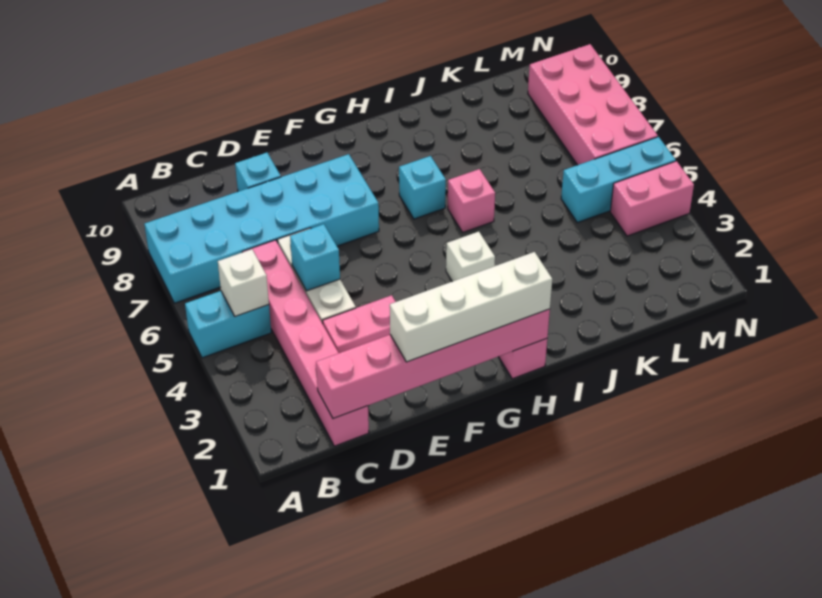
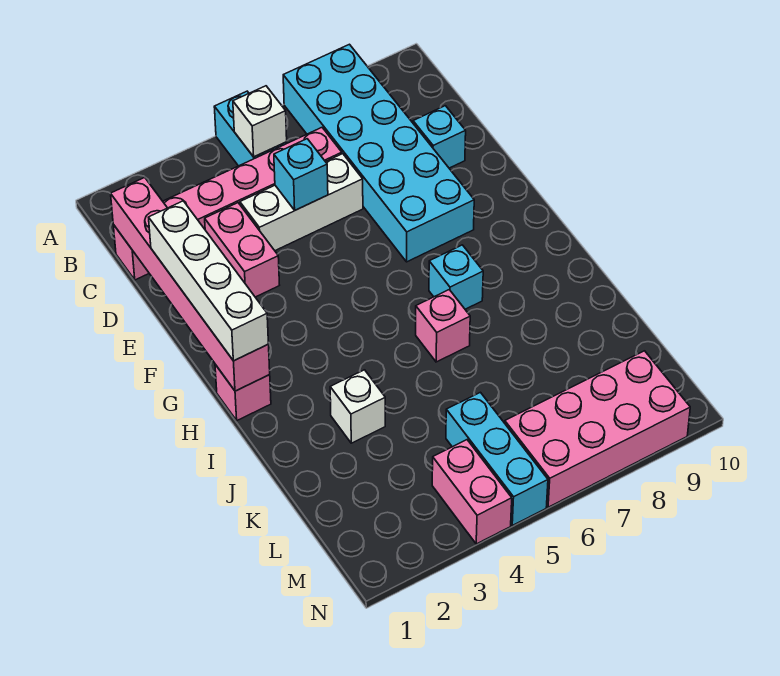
white brick H4 level 1 -> white brick J3 level 1

